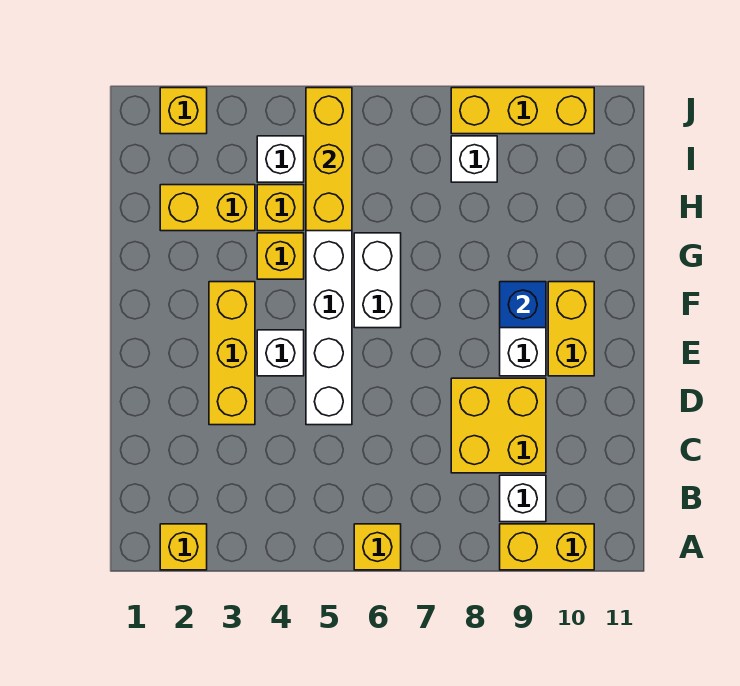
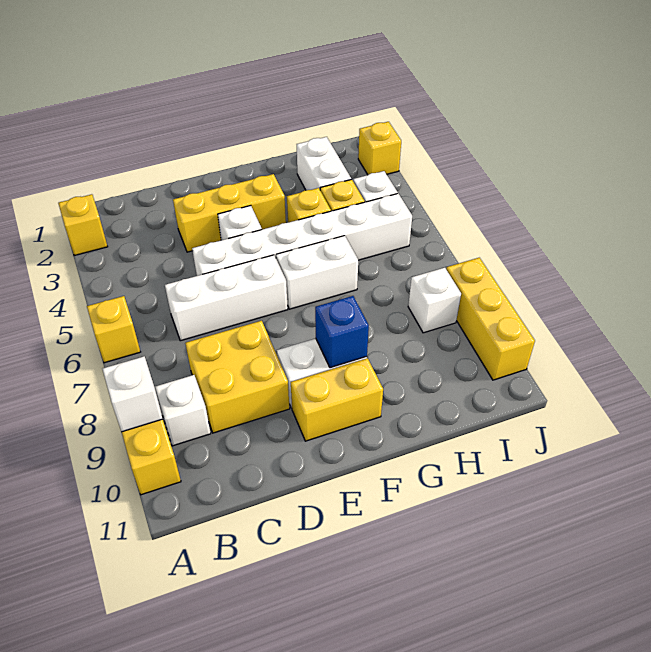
none -> white brick A9 level 2
none -> white brick C6:E6 level 1
yellow brick H2:H3 level 1 -> white brick H2:H3 level 1
yellow brick H5:J5 level 2 -> none

